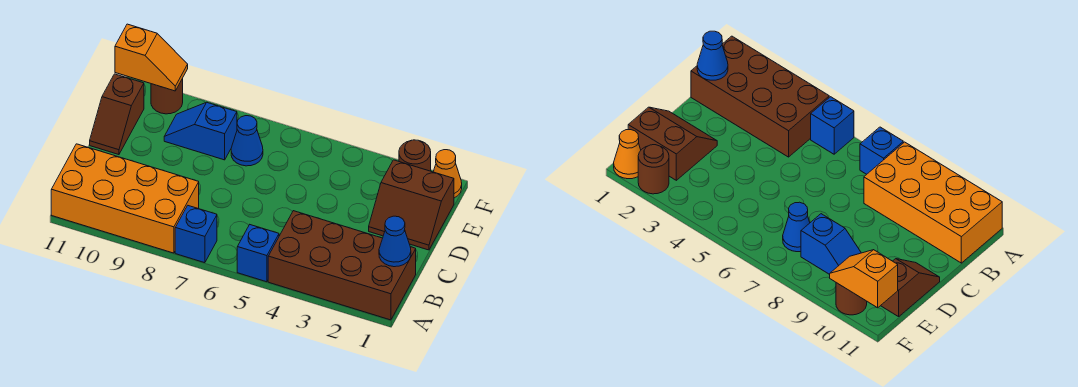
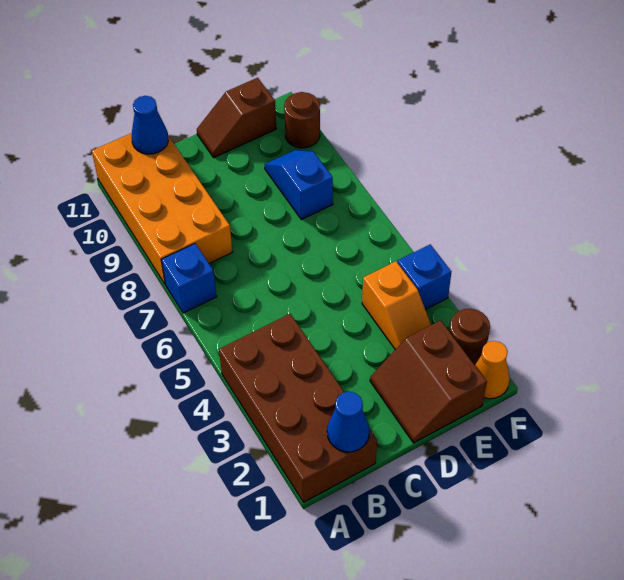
blue brick A5 level 1 -> blue brick F4 level 1
blue cone E7 level 1 -> blue cone B11 level 2
orange slope F10:F11 level 2 top 11 -> orange slope E3:E4 level 1 top 4

